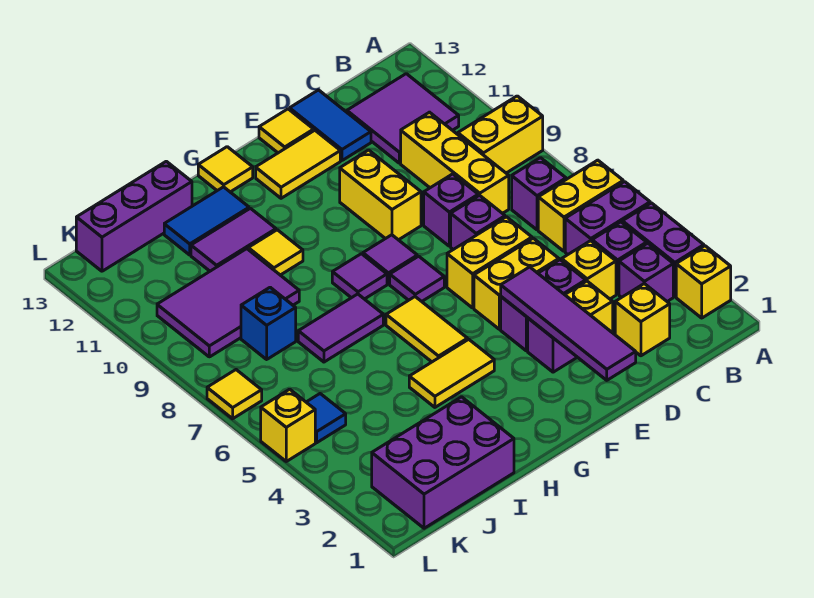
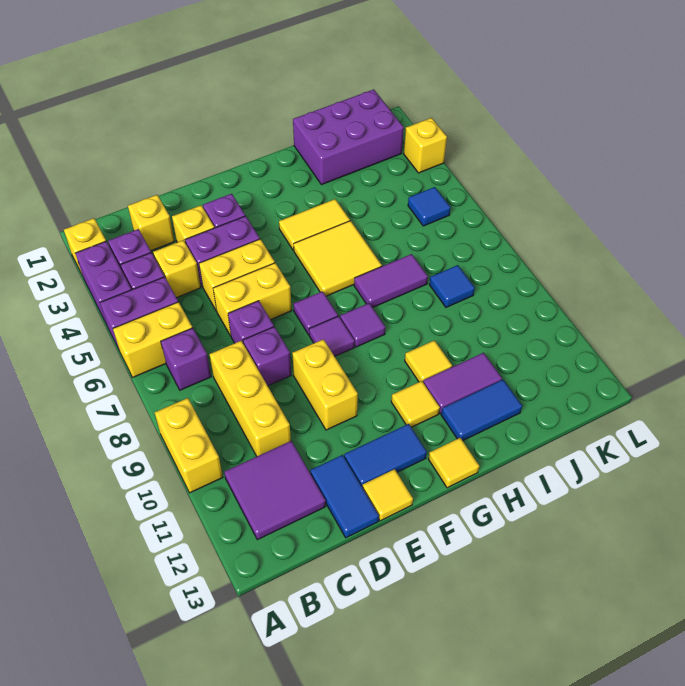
yellow brick A9:B9 level 1 -> yellow brick A9:A10 level 1
purple tile E1:E4 level 2 -> none
yellow tile E12:F12 level 1 -> blue tile E12:F12 level 1
yellow tile G5:G6 level 1 -> yellow tile G5:H6 level 1
purple tile I9:K10 level 1 -> none
purple brick I13:K13 level 1 -> none
blue brick J8 level 1 -> blue tile J8 level 1
yellow brick L5 level 1 -> yellow brick L3 level 1
yellow tile L7 level 1 -> yellow tile G11 level 1

